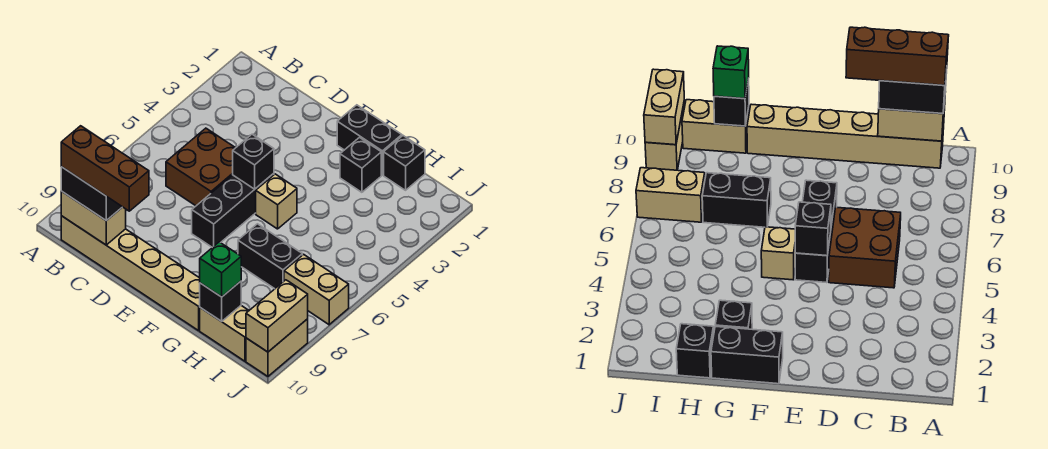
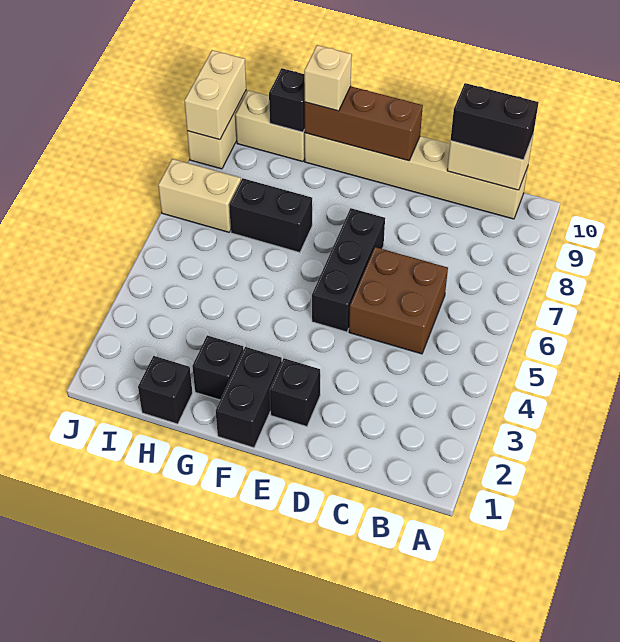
brown brick B10:D10 level 4 -> brown brick E10:G10 level 2
black brick E5 level 2 -> black brick E2 level 1
black brick F1:G1 level 1 -> black brick F1:F2 level 1
tan brick F5 level 1 -> tan brick G10 level 3
green brick H10 level 3 -> none

